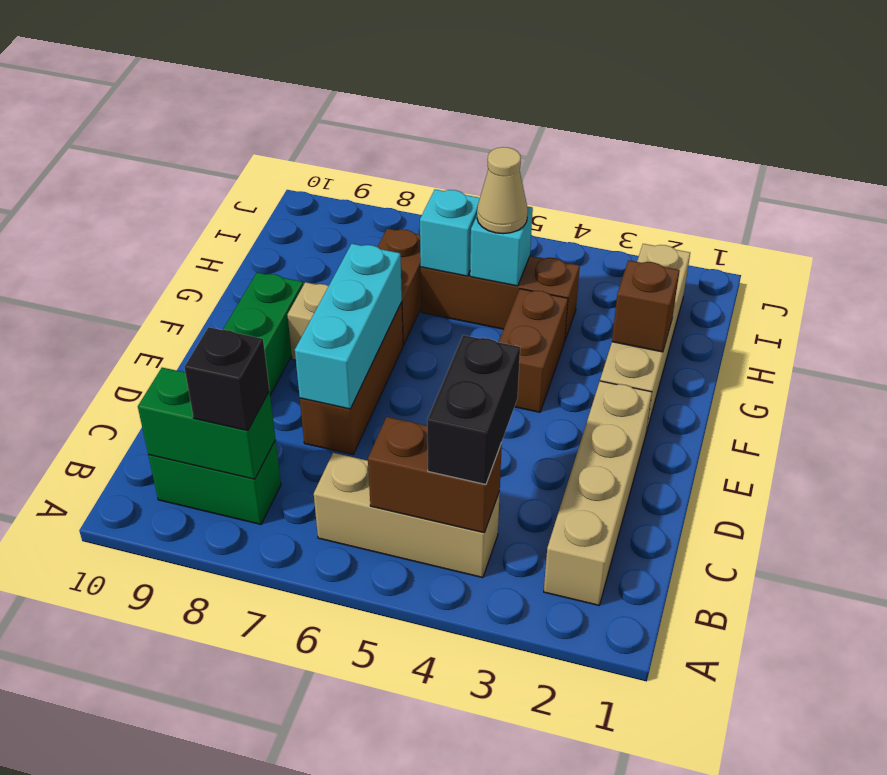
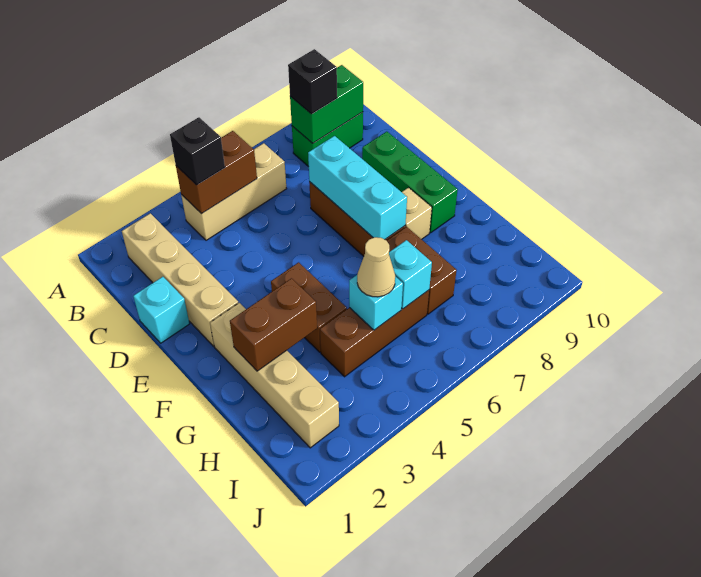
black brick B4:C4 level 3 -> black brick B4 level 3
none -> cyan brick D1 level 1
brown brick G2 level 2 -> brown brick G2:G3 level 2

